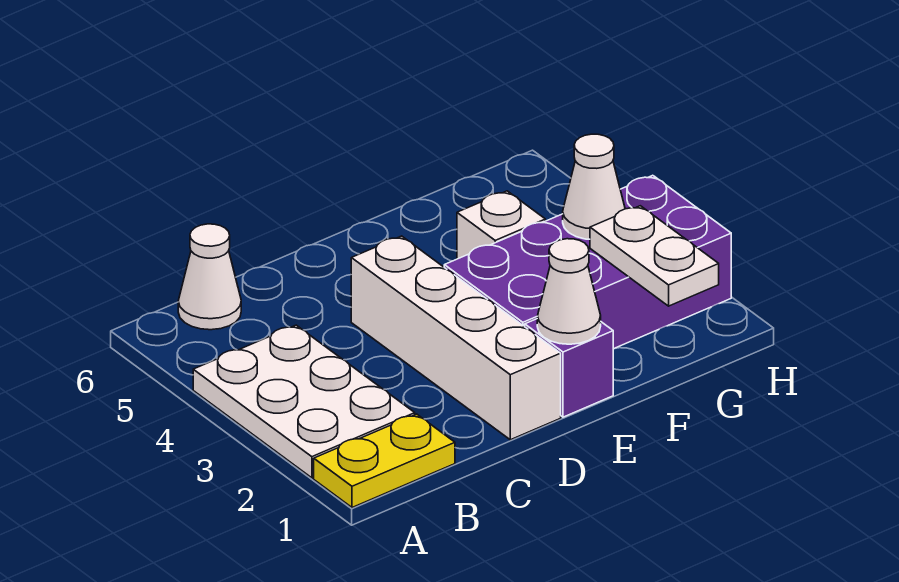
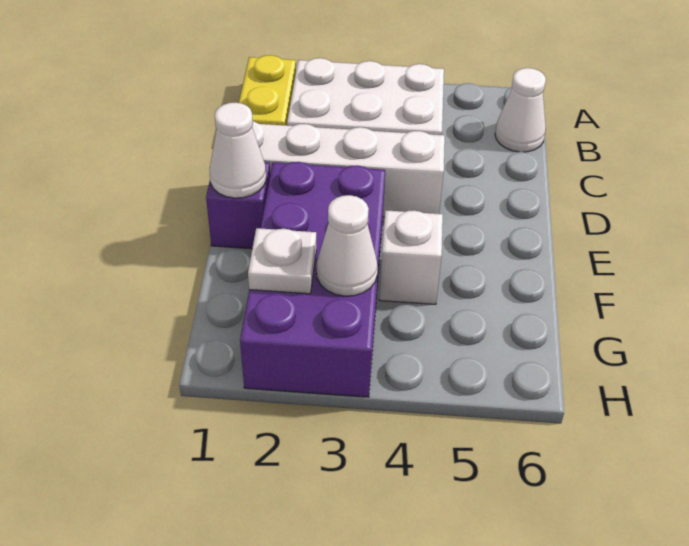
white plate G1:G2 level 2 -> white plate G2 level 2

